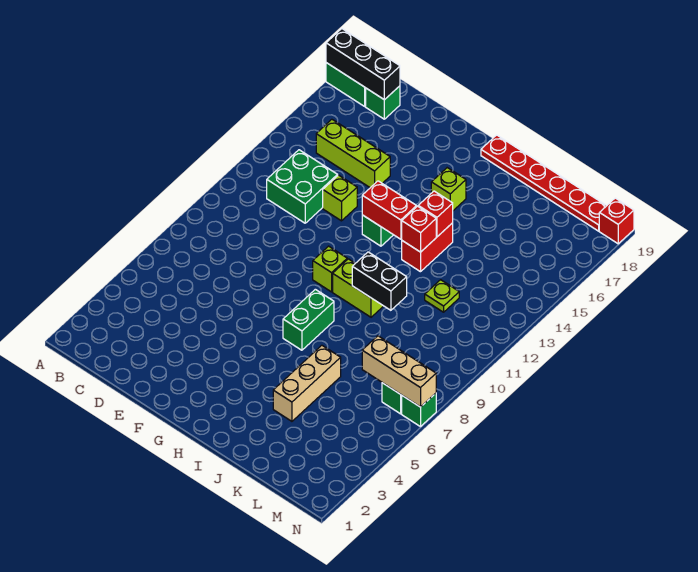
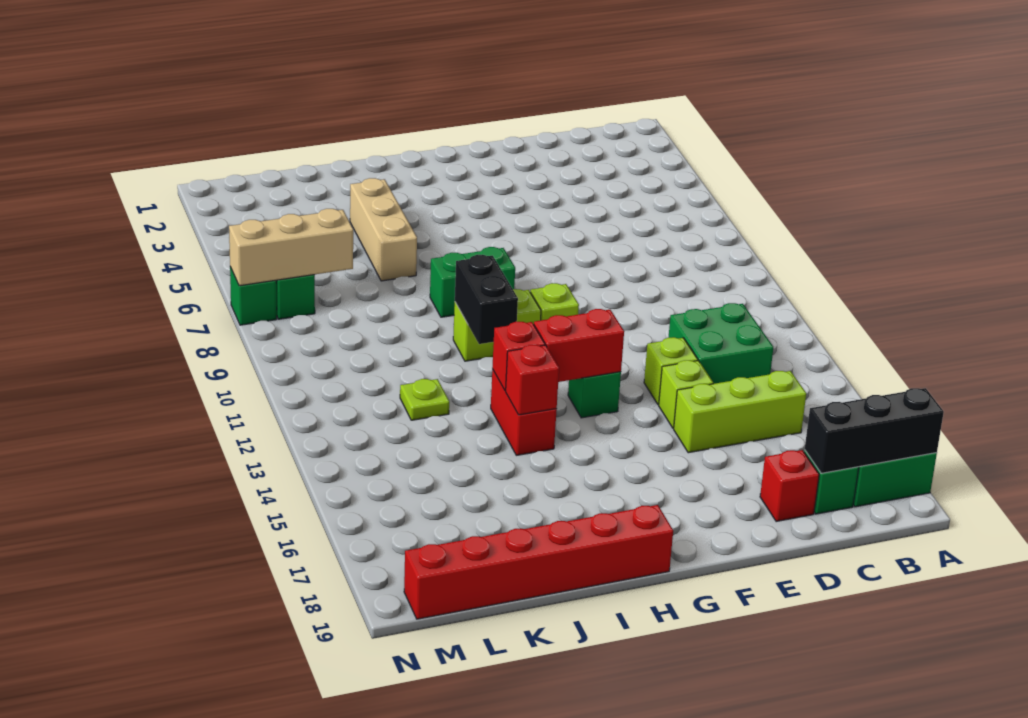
green brick H7:H8 level 1 -> green brick H8:I8 level 1
lime brick H16 level 1 -> lime brick E14 level 1
red plate H19:M19 level 1 -> red brick H19:M19 level 1
black brick I10:J10 level 2 -> black brick I10:I11 level 2
red brick N19 level 1 -> red brick D18 level 1

